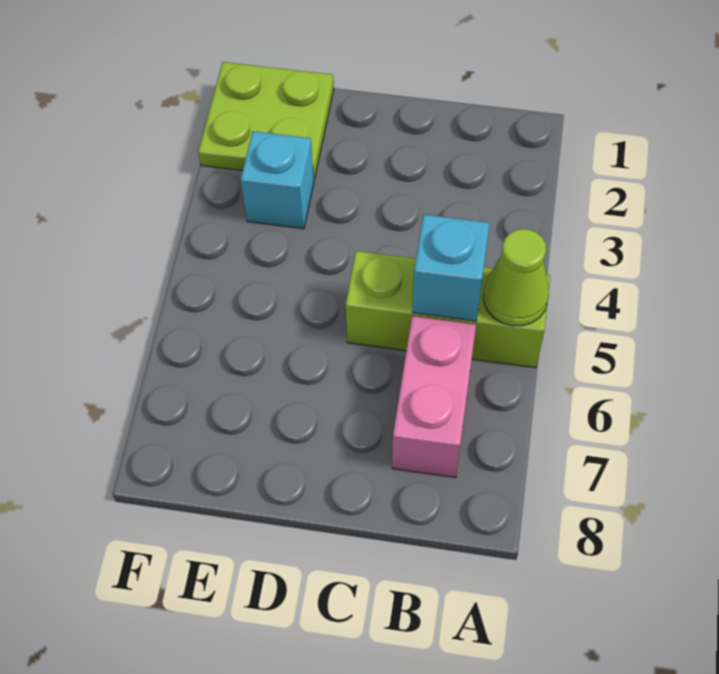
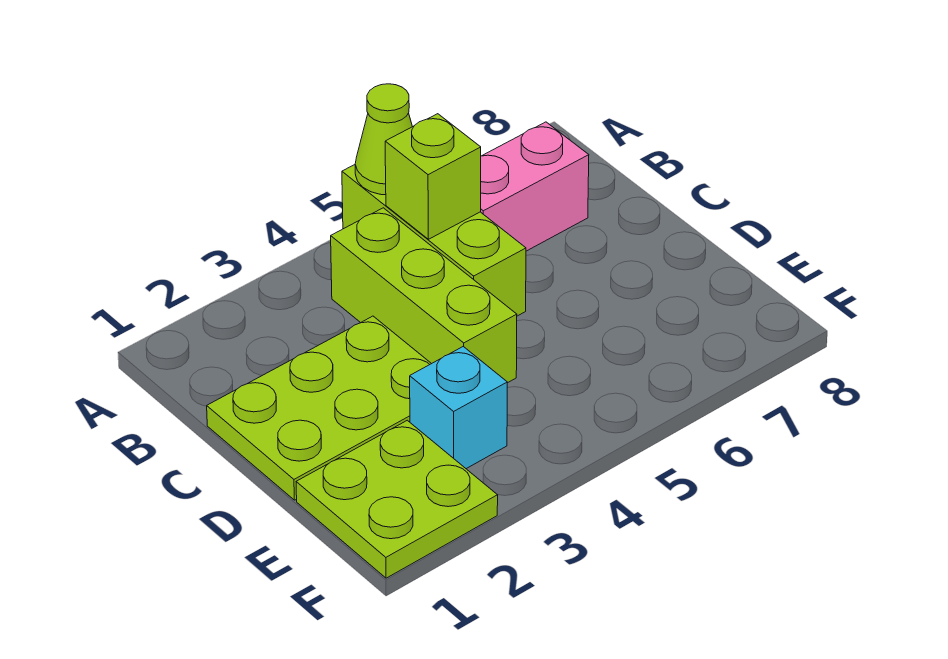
none -> lime brick B4:D4 level 1
cyan brick B5 level 2 -> lime brick B5 level 2
none -> lime plate C1:D3 level 1

